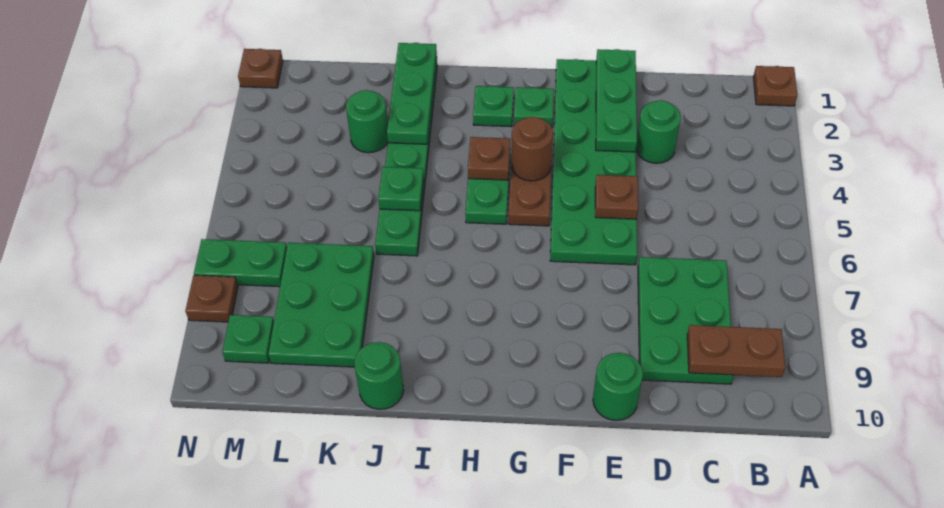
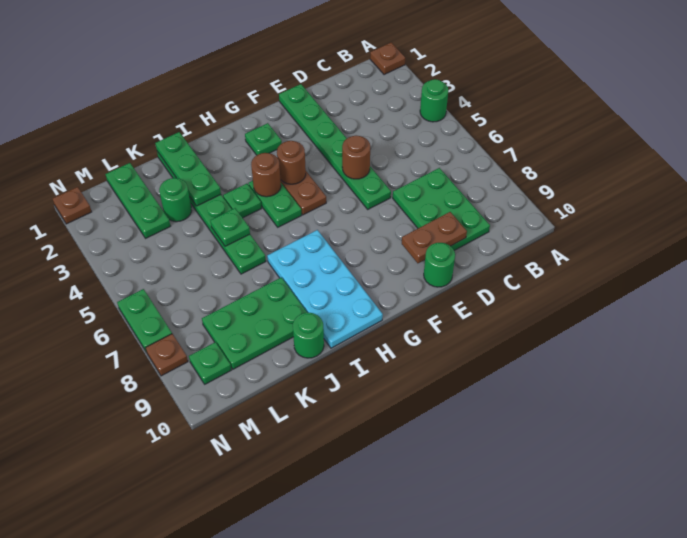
brown plate B9:C9 level 2 -> brown plate D9:E9 level 2
green round brick D3 level 1 -> green round brick A4 level 1
green plate E1:F6 level 1 -> green plate E1:E6 level 1
green plate E1:E3 level 2 -> green plate L1:L3 level 1
brown plate E5 level 2 -> brown round brick E5 level 2
green plate H2 level 1 -> green plate I4 level 1
brown plate H4 level 2 -> brown round brick H4 level 2
none -> cyan plate H7:I10 level 1
green plate K7:L9 level 1 -> green plate J8:L9 level 1
green plate M7:N7 level 1 -> green plate N6:N7 level 1

